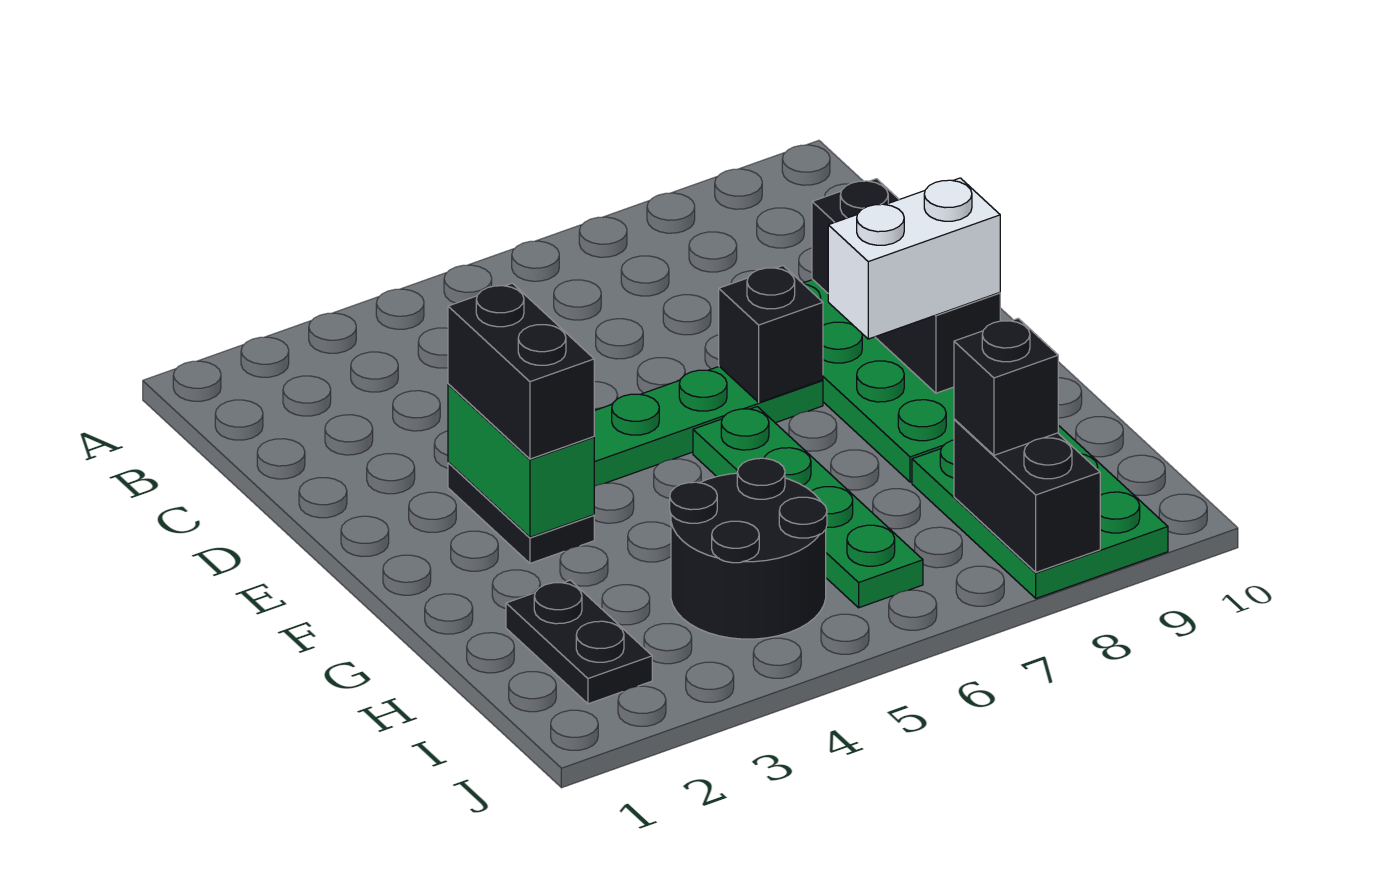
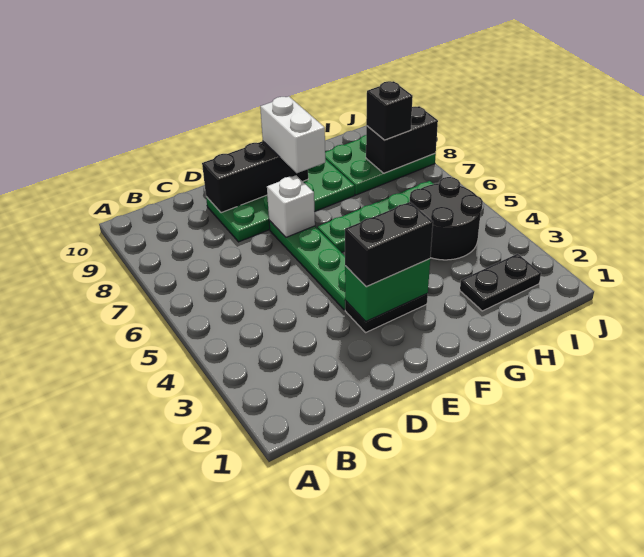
black brick E7 level 2 -> white brick E7 level 2

